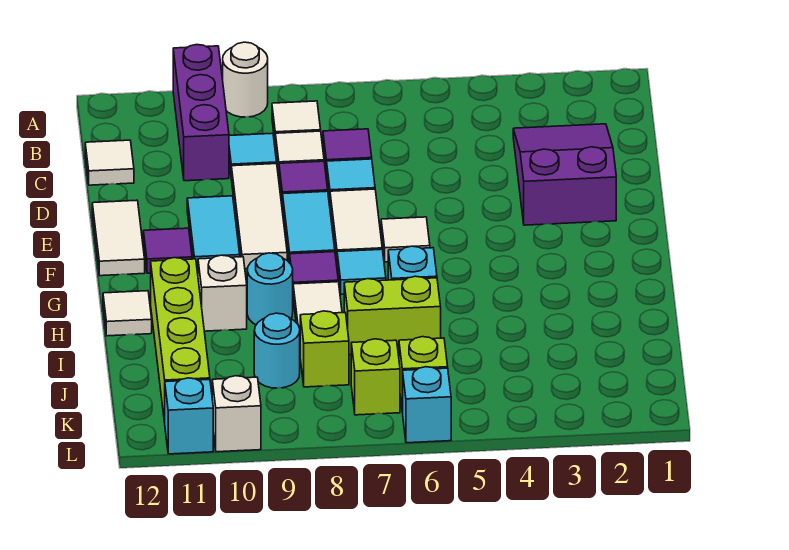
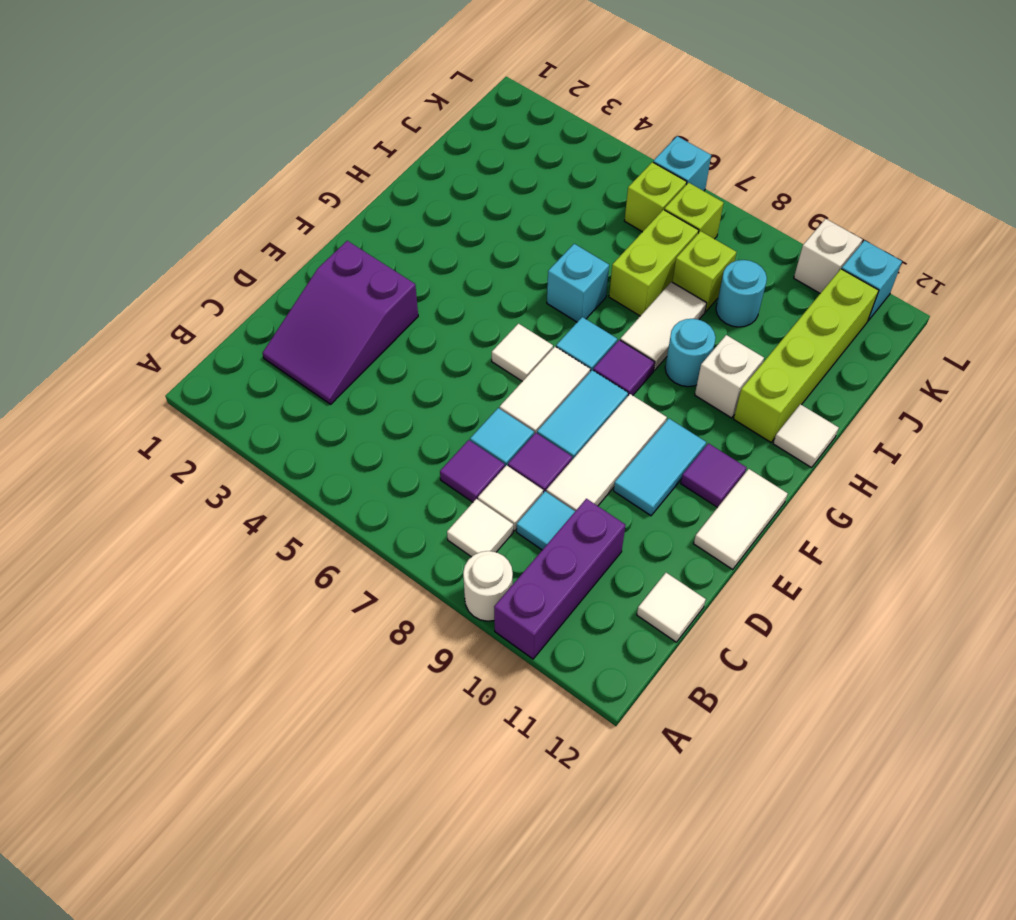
lime brick I6:I7 level 1 -> lime brick I7:J7 level 1

